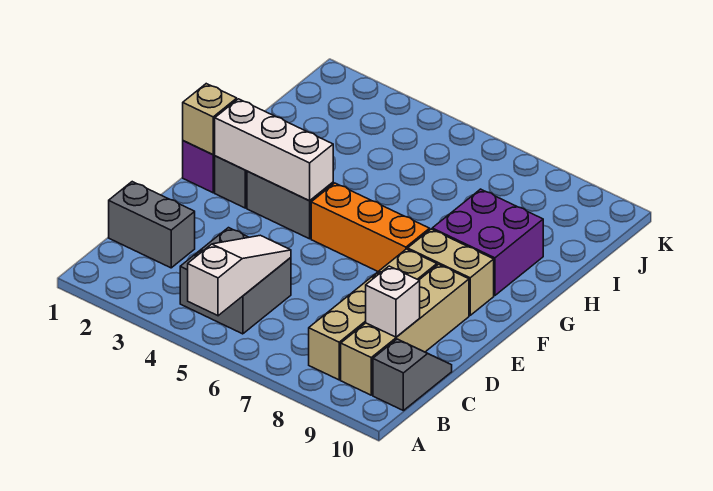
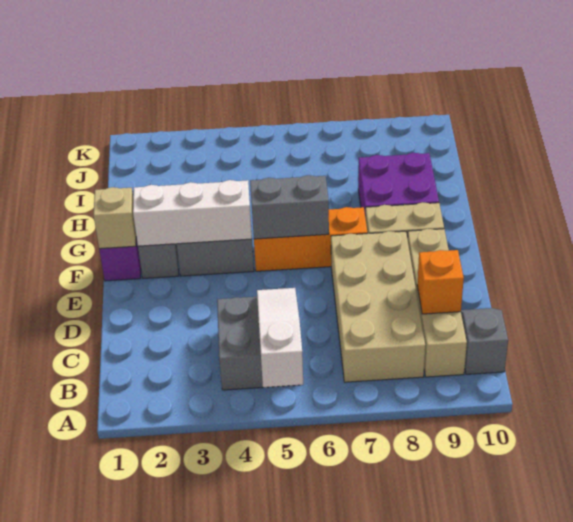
tan brick B8:E8 level 1 -> tan brick B7:E8 level 1
grey brick C1:C2 level 1 -> grey brick F5:F6 level 2
white brick C9 level 2 -> orange brick C9 level 2

